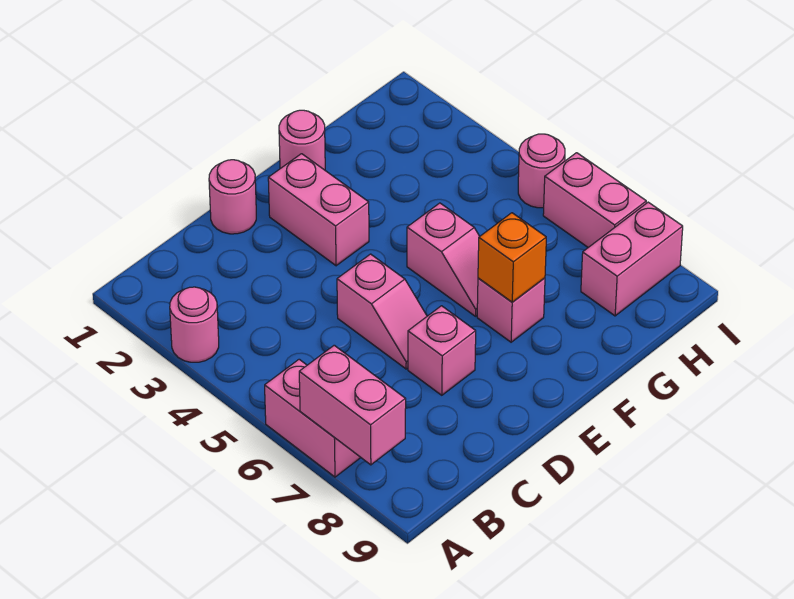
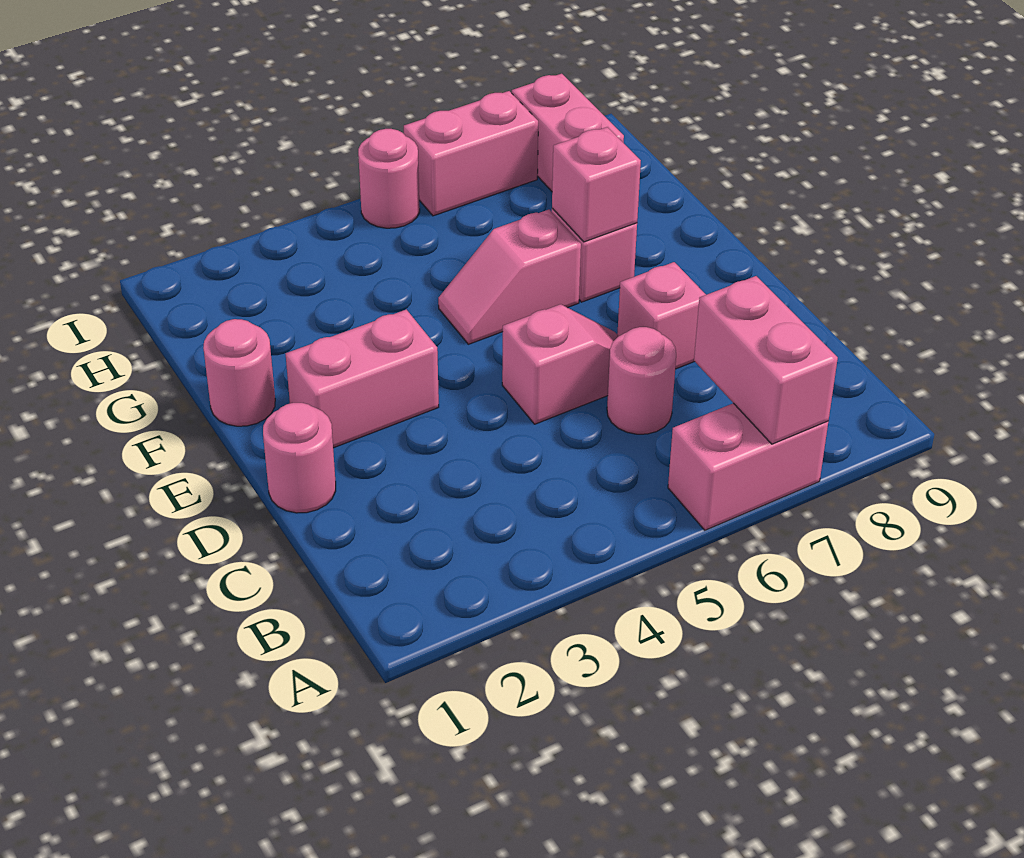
pink round brick A3 level 1 -> pink round brick C6 level 1
pink brick A7:A8 level 2 -> pink brick A7:B7 level 2
pink slope F5:F6 level 1 top 5 -> pink slope F5:F6 level 1 top 6
orange brick F7 level 2 -> pink brick F7 level 2

